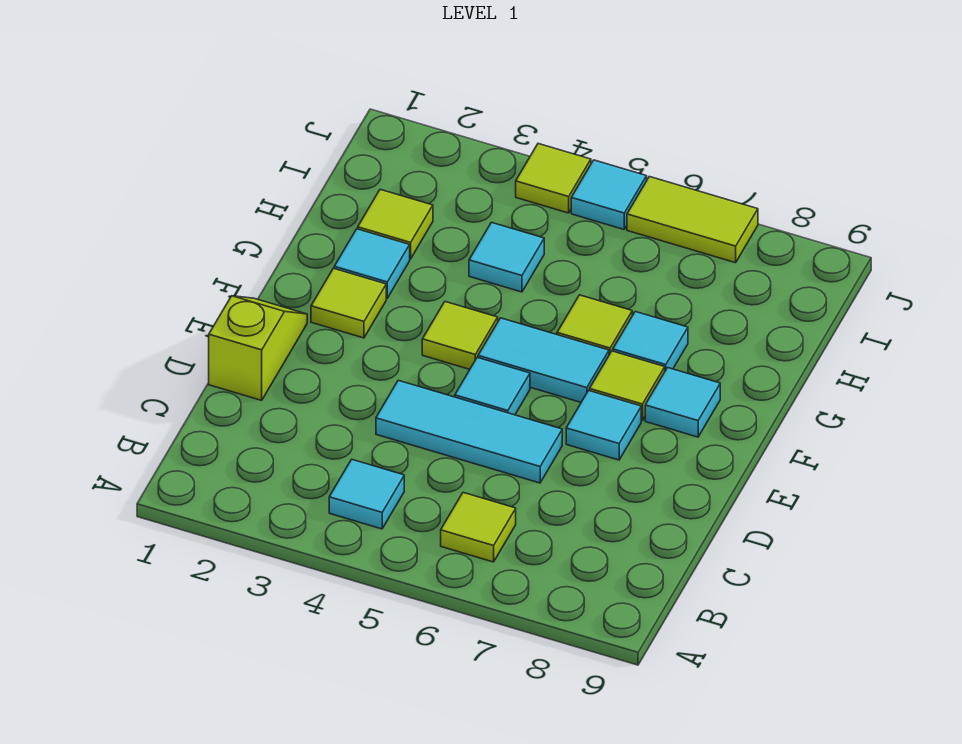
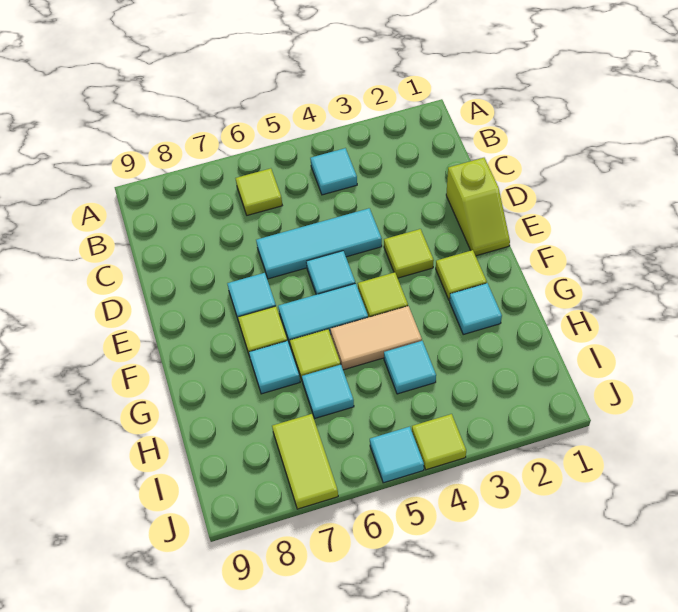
cyan tile F8 level 1 -> cyan tile H6 level 1
none -> tan tile G4:G5 level 1
lime tile H2 level 1 -> lime tile E3 level 1
lime tile J6:J7 level 1 -> lime tile I7:J7 level 1

